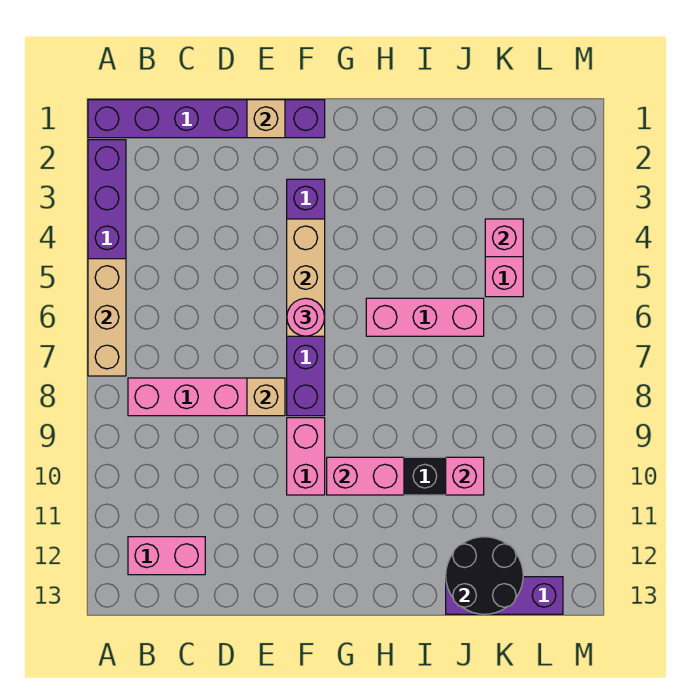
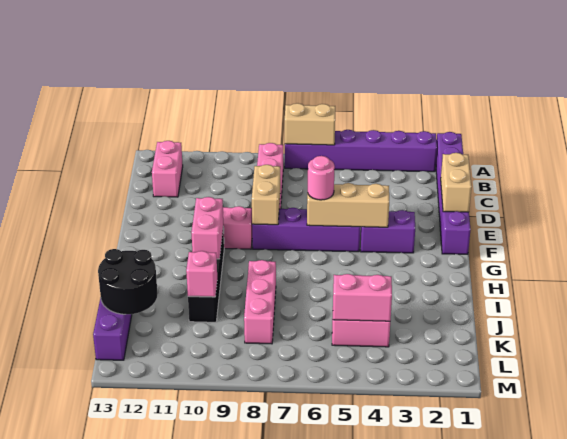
tan brick A5:A7 level 2 -> tan brick A6:A7 level 2
tan brick E1 level 2 -> tan brick D1:E1 level 2
tan brick E8 level 2 -> tan brick E8:F8 level 2
pink brick H6:J6 level 1 -> pink brick I8:K8 level 1
pink brick K4 level 2 -> pink brick K4:K5 level 2

